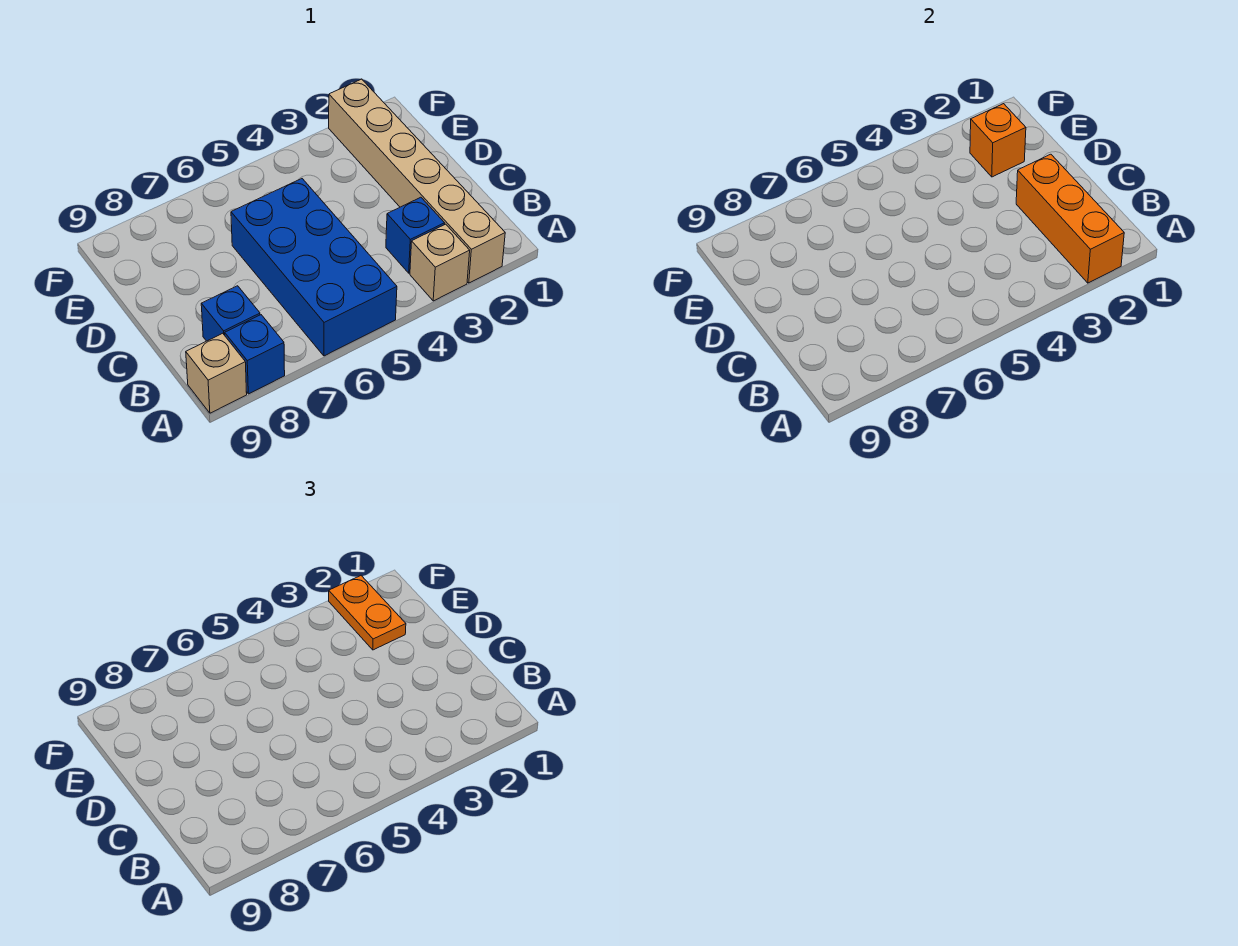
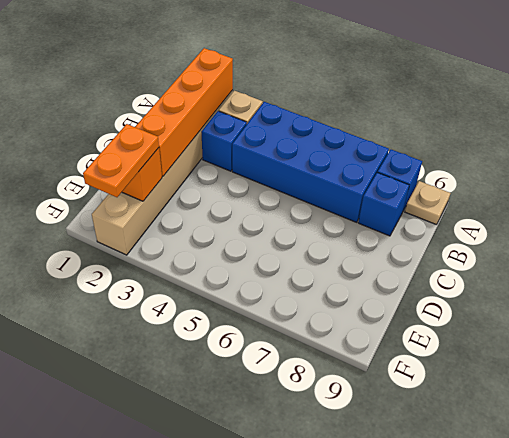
orange brick A2:C2 level 2 -> orange brick A2:D2 level 2
blue brick A5:D6 level 1 -> blue brick A4:B7 level 1
tan brick A9 level 1 -> tan plate A9 level 1

